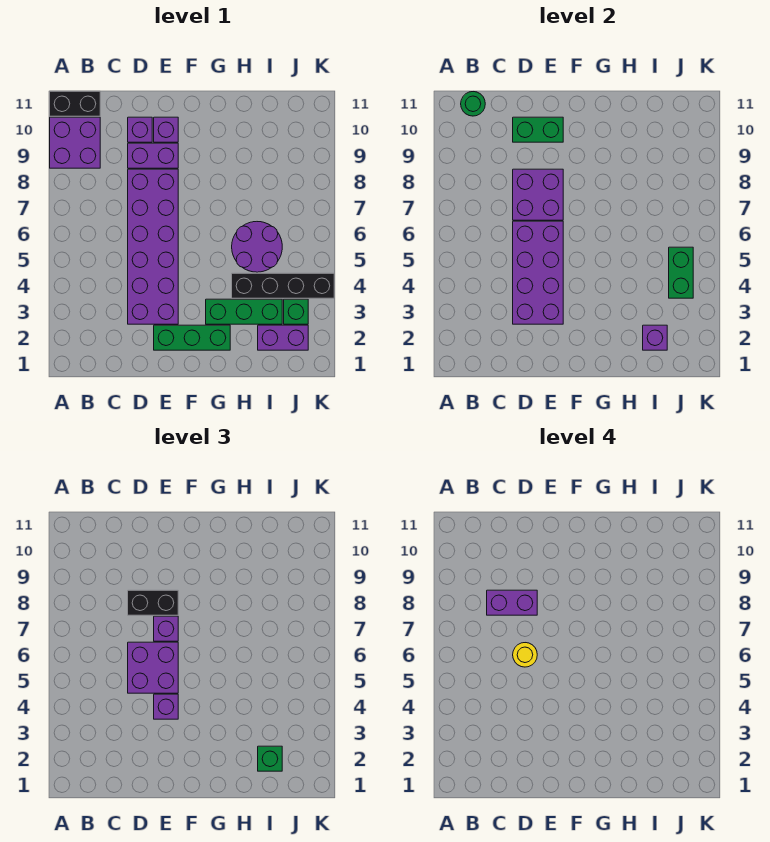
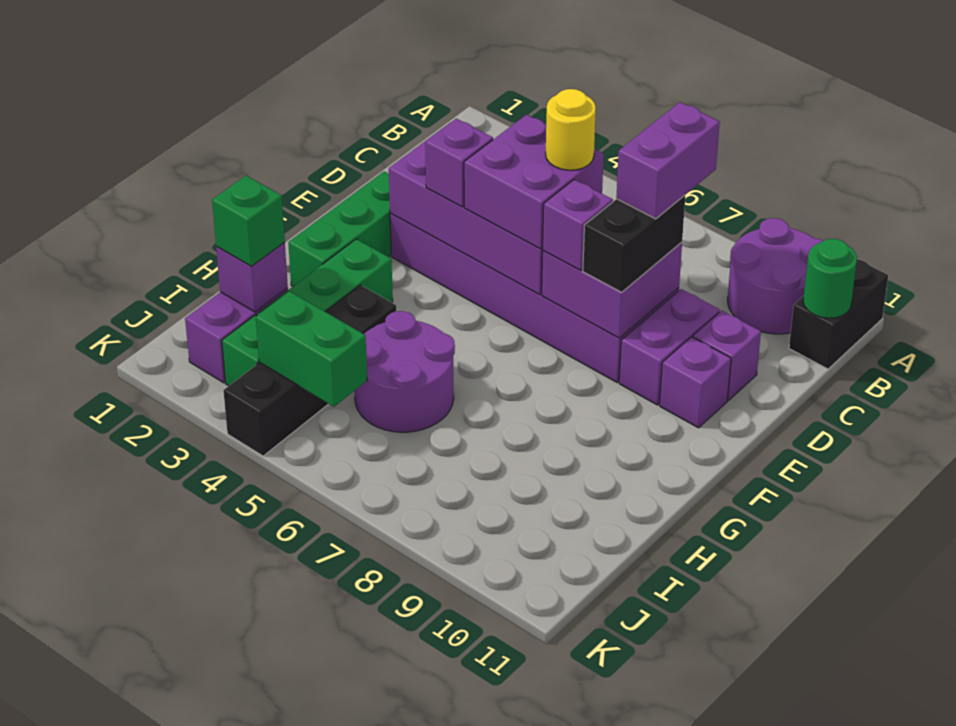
purple brick A9:B10 level 1 -> purple round brick A9:B10 level 1
green brick D10:E10 level 2 -> none

